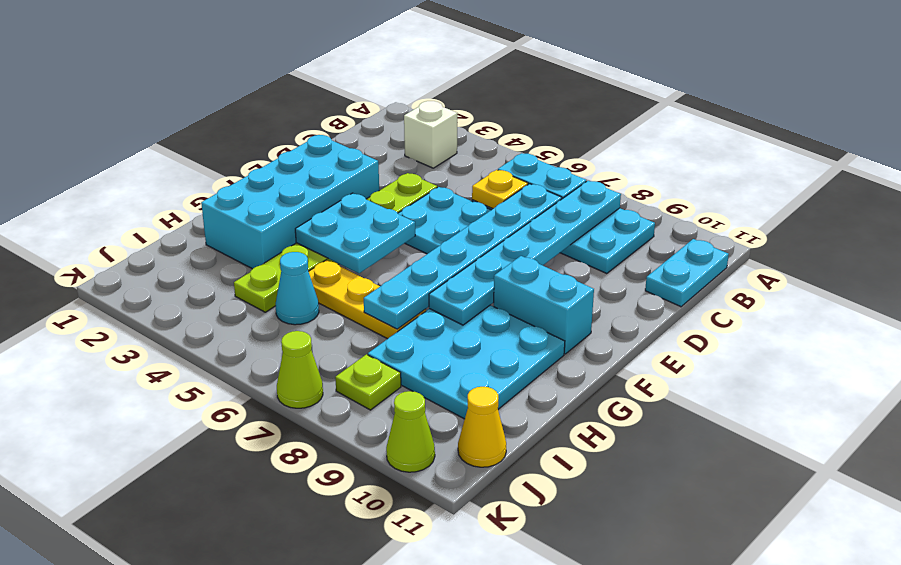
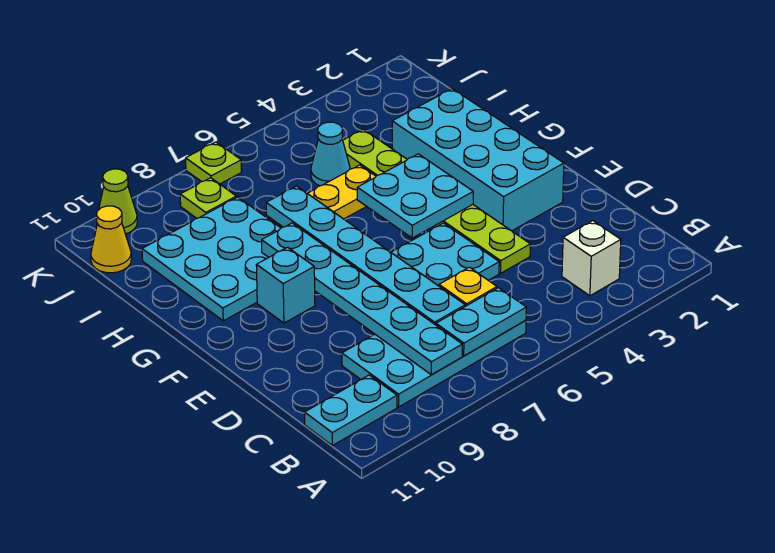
cyan plate B11:C11 level 1 -> cyan plate B10:B11 level 1
cyan brick F9:F10 level 1 -> cyan brick F9 level 1
lime cone K7 level 1 -> lime plate K7 level 1

